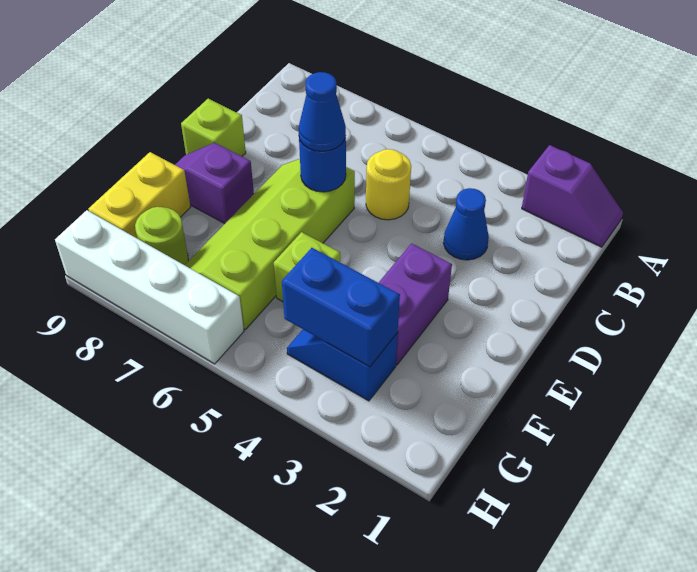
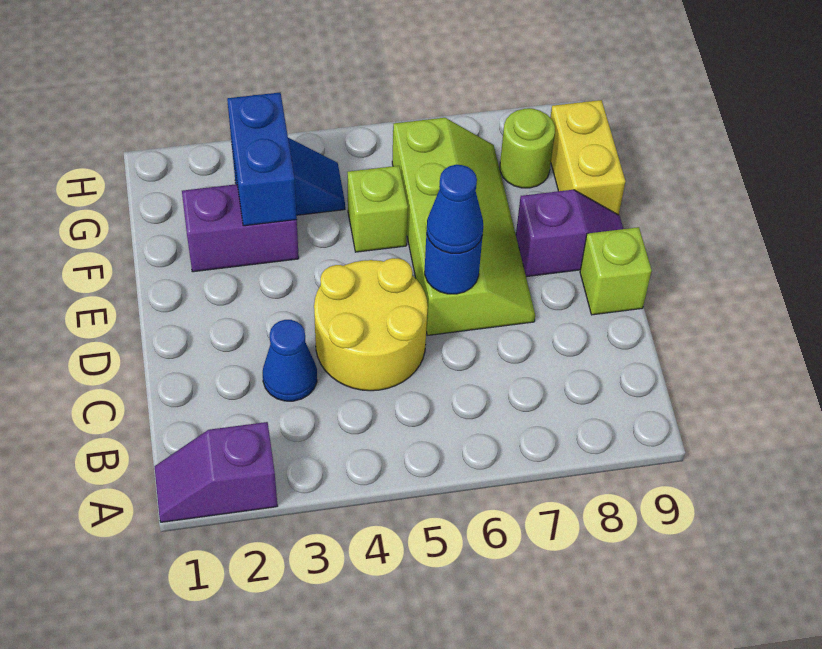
yellow round brick C5 level 1 -> yellow round brick C4:D5 level 1
purple brick E3:F3 level 1 -> purple brick F2:F3 level 1
blue brick G3:G4 level 2 -> blue brick F3:G3 level 2
white brick H6:H9 level 1 -> none

